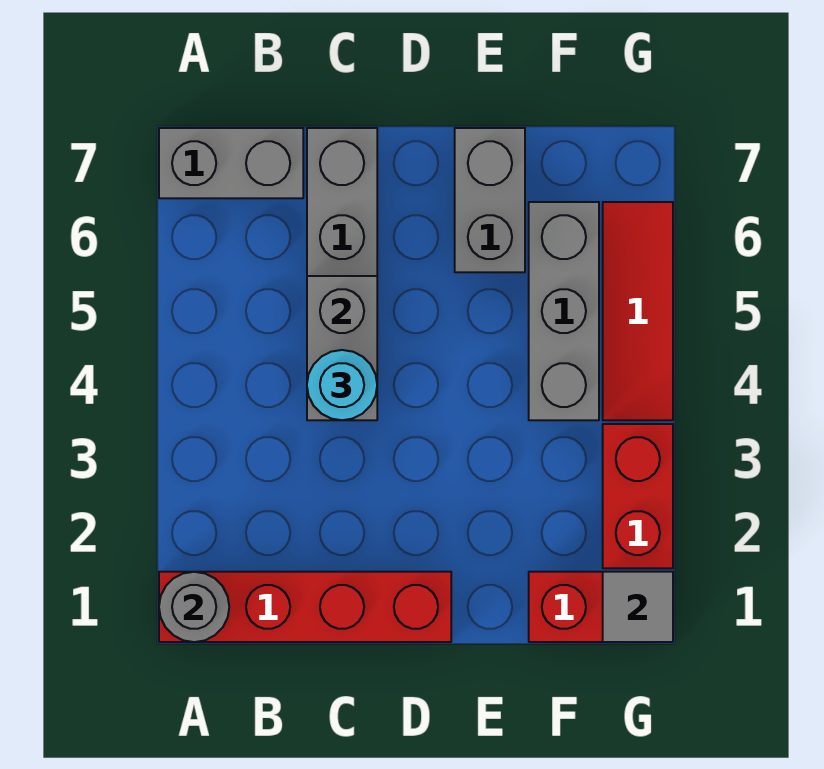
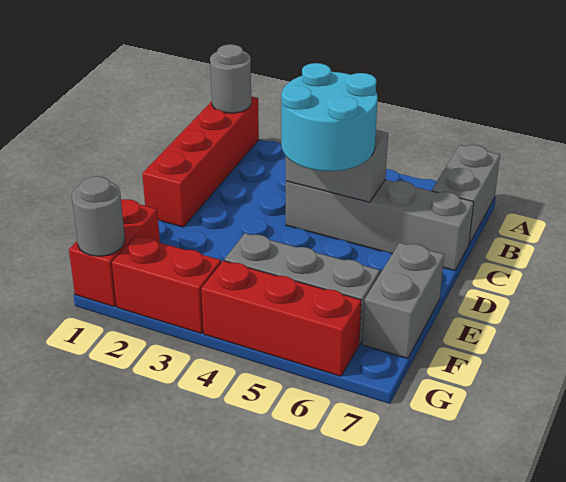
cyan round brick C4 level 3 -> cyan round brick C4:D5 level 3
grey brick E6:E7 level 1 -> grey brick E7:F7 level 1
grey tile G1 level 2 -> grey round brick G1 level 2
red tile G4:G6 level 1 -> red brick G4:G6 level 1

